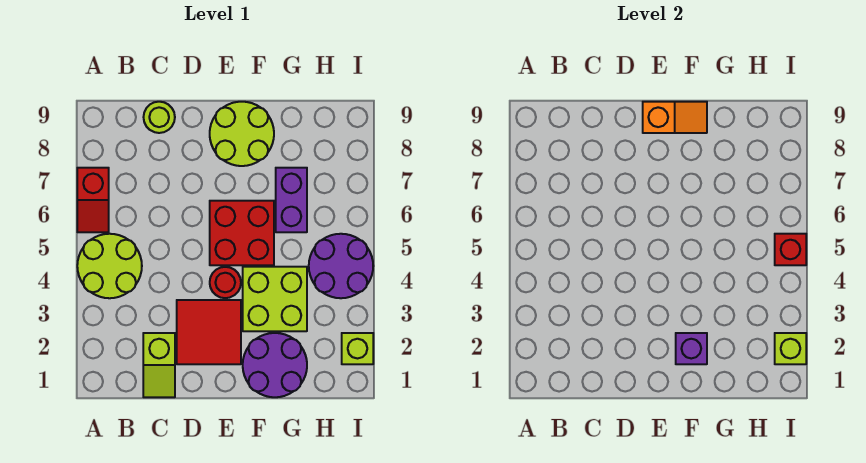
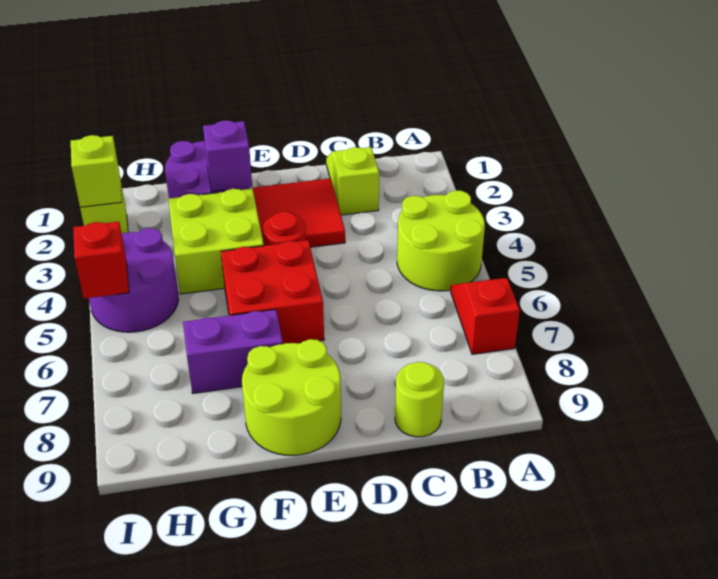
orange slope E9:F9 level 2 top E -> none
purple brick G6:G7 level 1 -> purple brick F7:G7 level 1

